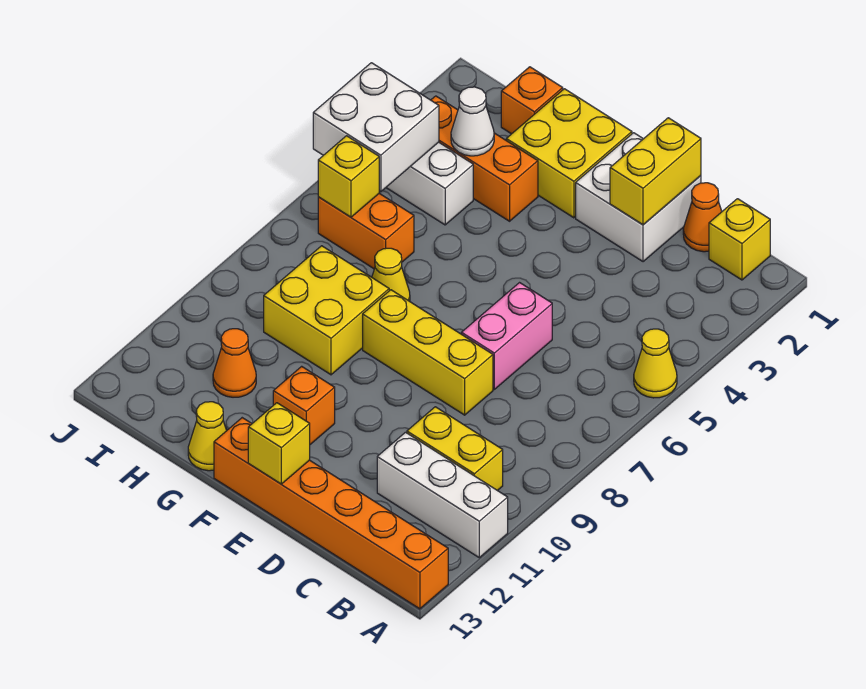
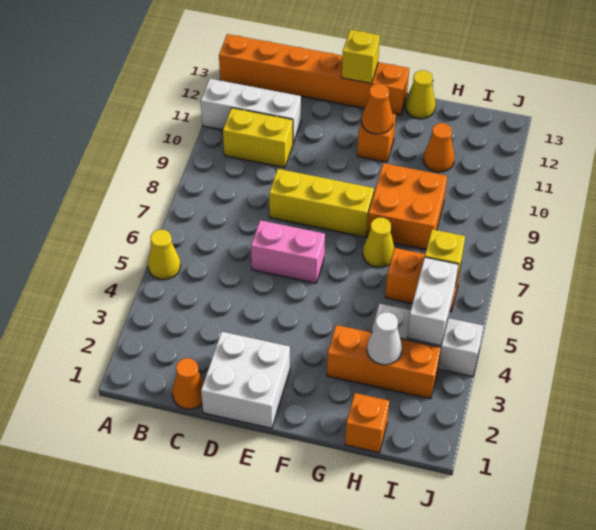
yellow brick B1 level 1 -> none
yellow brick D1:D2 level 2 -> none
pink brick D6:D7 level 1 -> pink brick D6:E6 level 1
yellow brick F1:G2 level 1 -> none
none -> orange cone F11 level 2
yellow brick G8:H9 level 1 -> orange brick G8:H9 level 1
white brick I4:J5 level 2 -> white brick I4:I5 level 2

